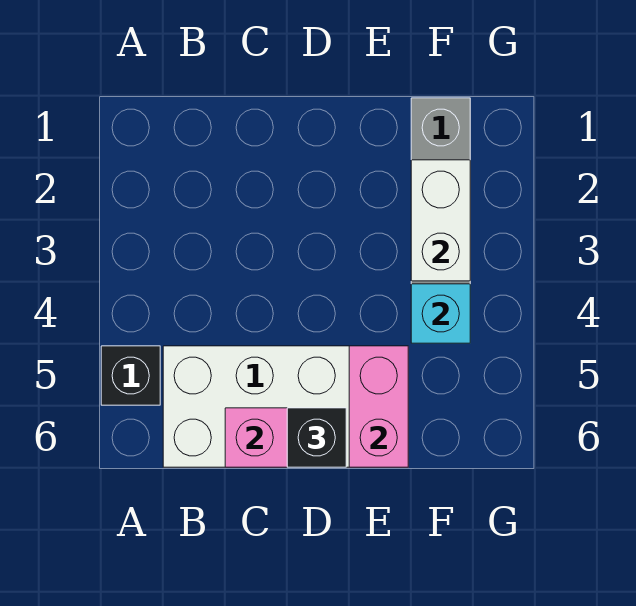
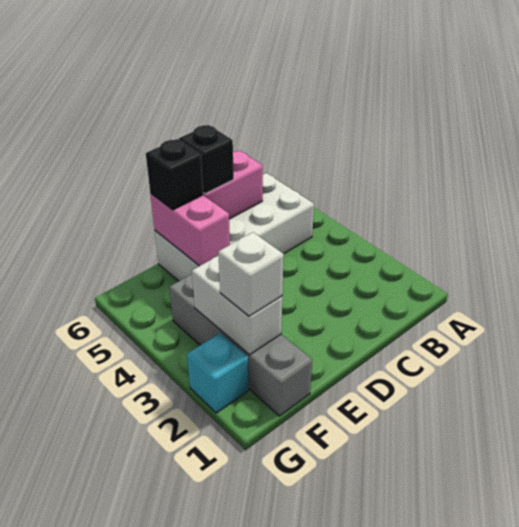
black brick A5 level 1 -> black brick E6 level 3
none -> white brick F2 level 3
cyan brick F4 level 2 -> cyan brick G2 level 1

